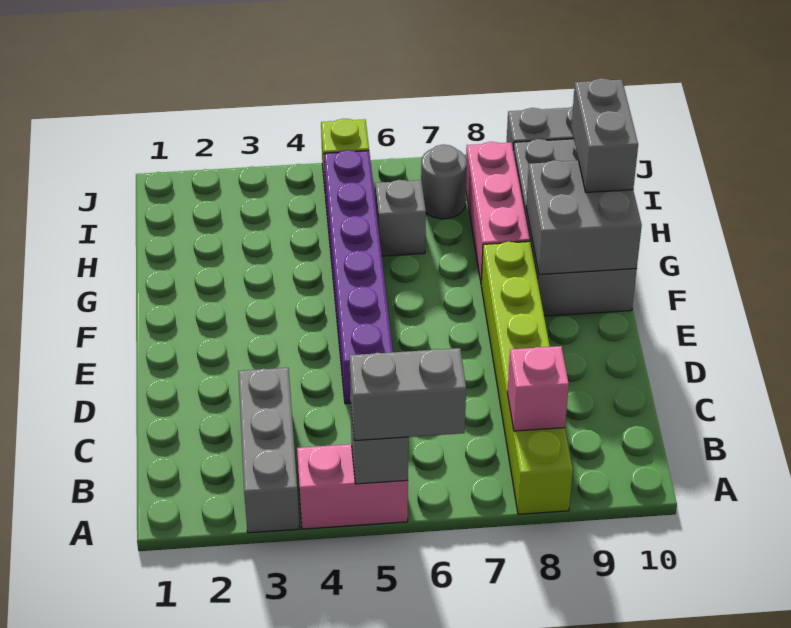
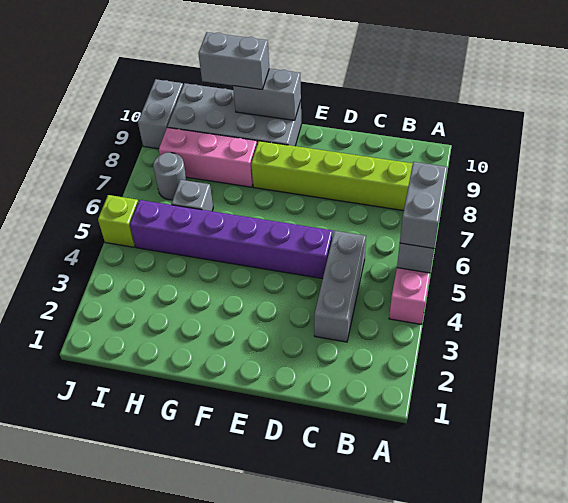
grey brick A3:C3 level 1 -> grey brick C3:C5 level 1
pink brick B8 level 2 -> none
grey brick F9:G10 level 2 -> grey brick F10:G10 level 2

